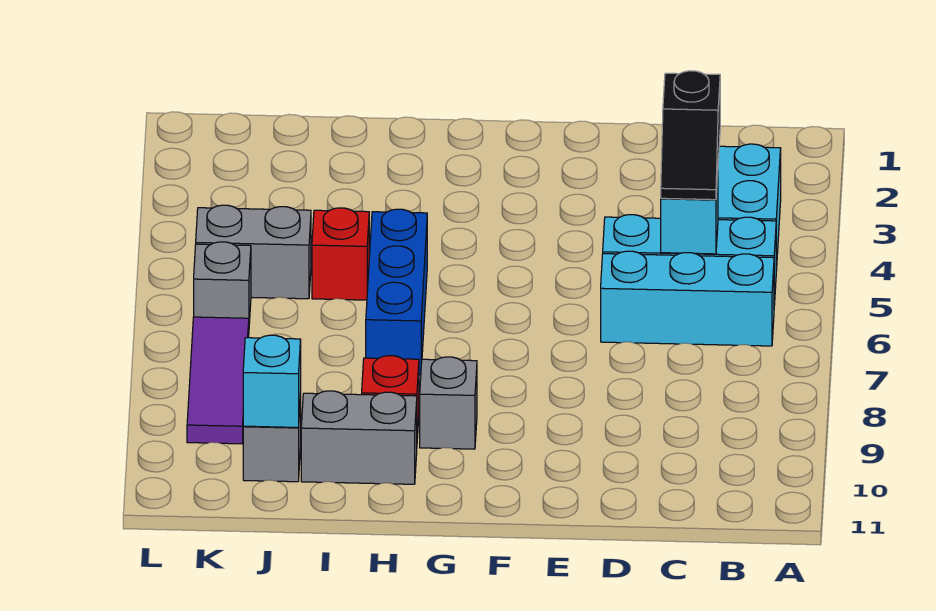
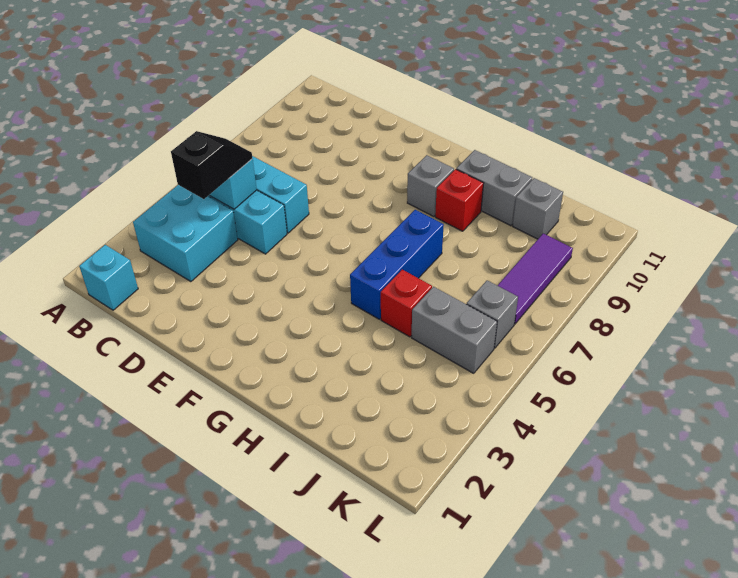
cyan brick J10 level 2 -> cyan brick B1 level 1

